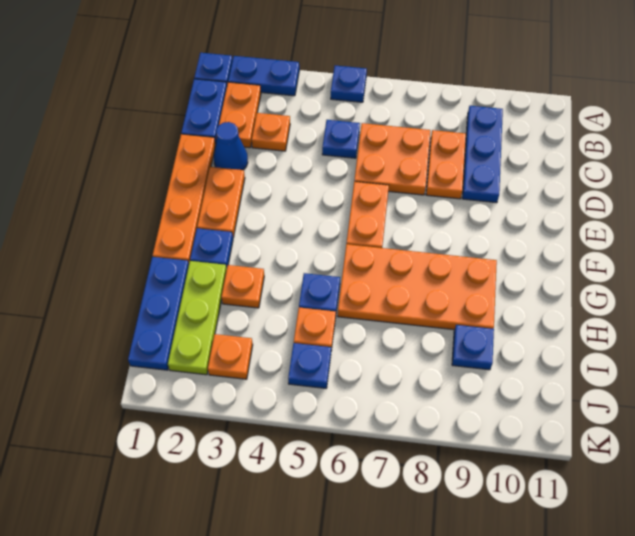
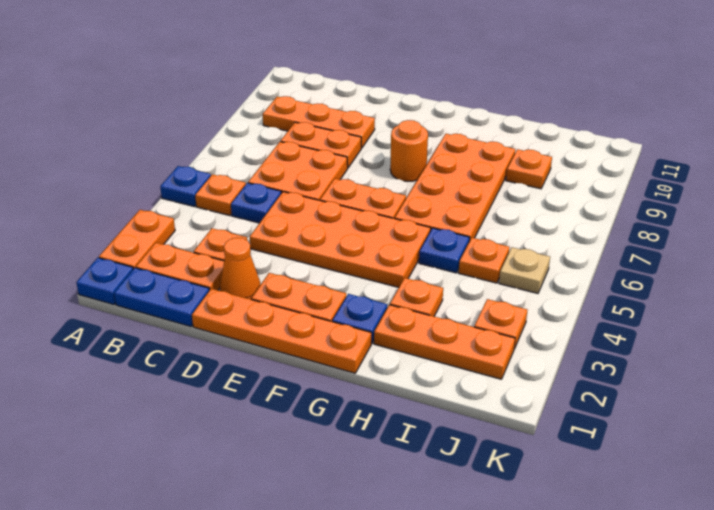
blue plate A2:A3 level 1 -> orange plate A2:A3 level 1
none -> orange plate B5 level 1
blue plate B9:D9 level 1 -> orange plate B9:D9 level 1
blue cone D2 level 1 -> orange cone D2 level 1
none -> orange plate D4:G5 level 1
none -> orange round brick F8 level 1
blue plate H1:J1 level 1 -> none
lime plate H2:J2 level 1 -> orange plate H2:J2 level 1
blue plate I9 level 1 -> orange plate I9 level 1
blue plate J5 level 1 -> tan plate J5 level 1

